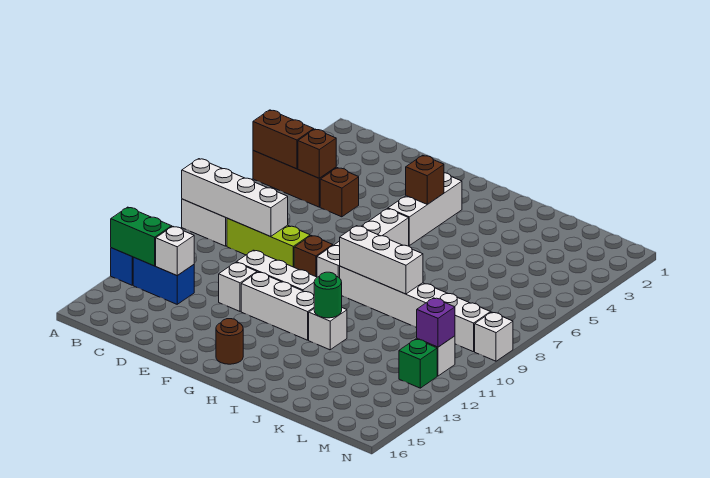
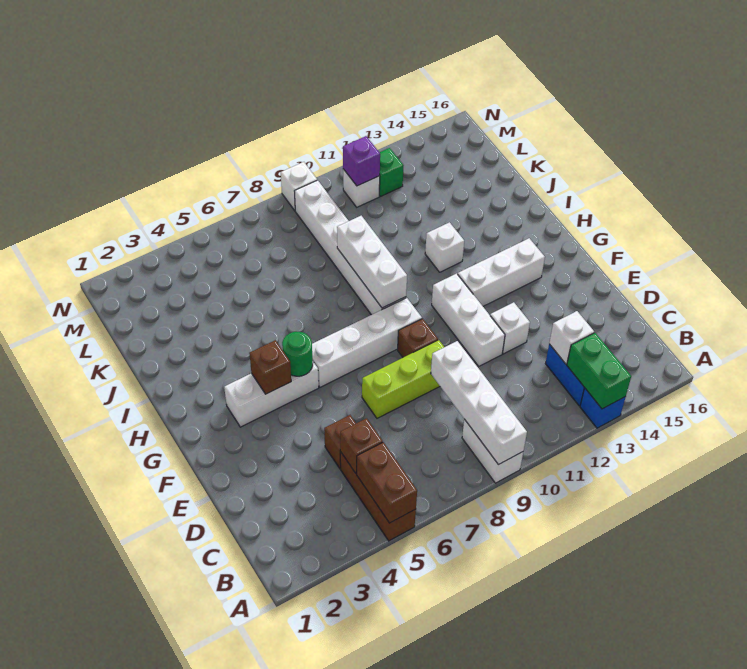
lime brick C9:E9 level 1 -> lime brick E7:E9 level 1
white brick F12:H12 level 1 -> white brick G12:G14 level 1
brown round brick G15 level 1 -> none
green round brick I12 level 2 -> green round brick G5 level 2

